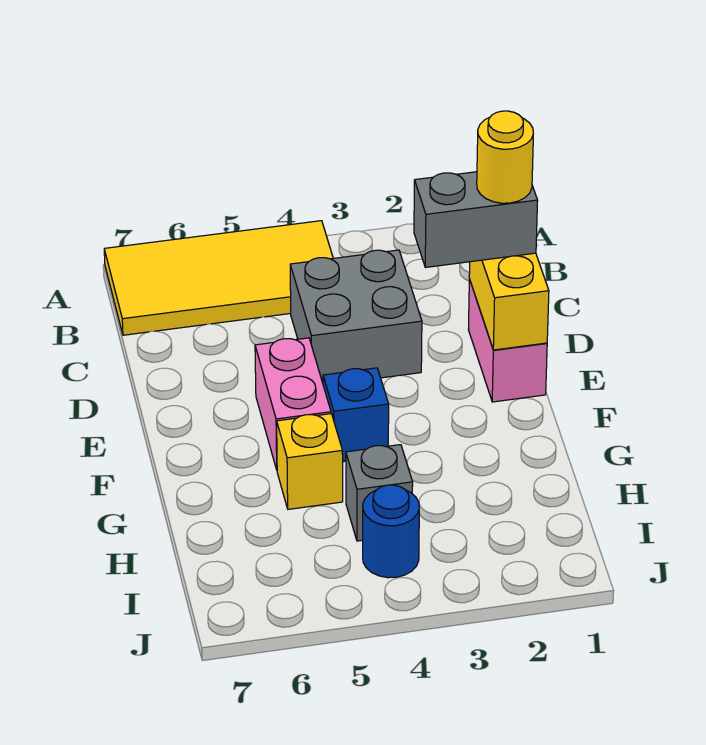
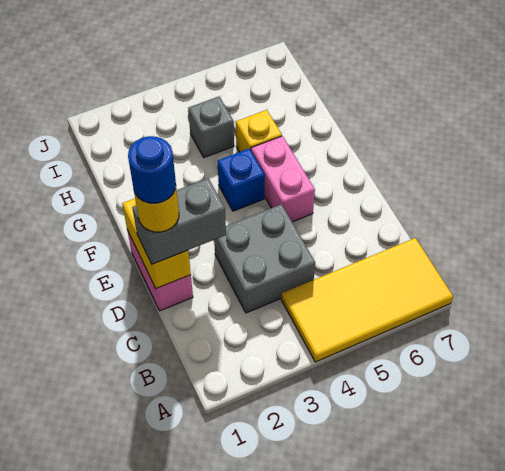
blue round brick I4 level 1 -> blue round brick D1 level 5

